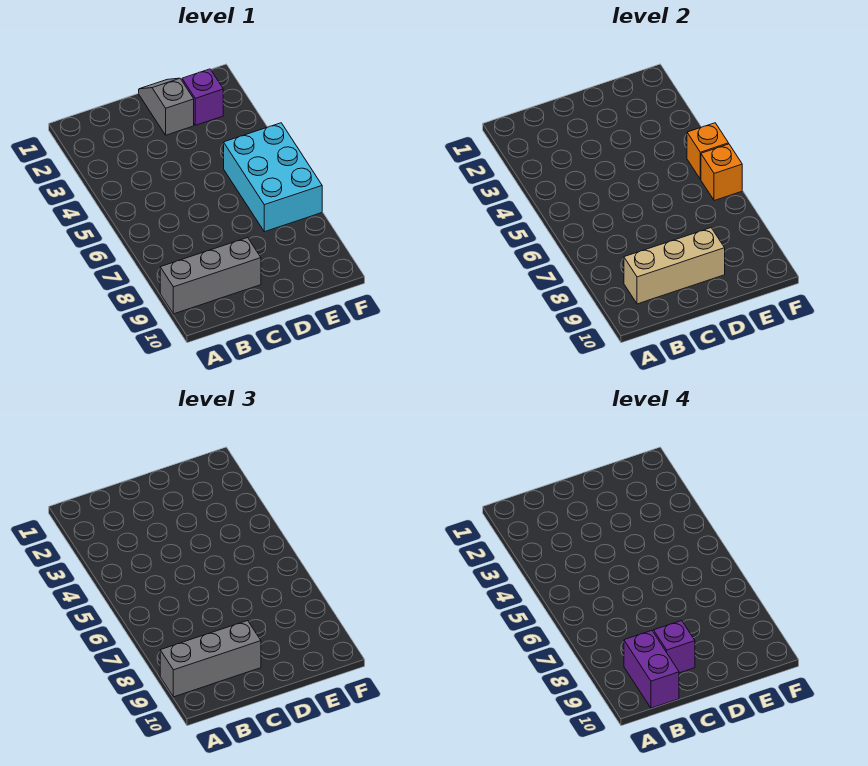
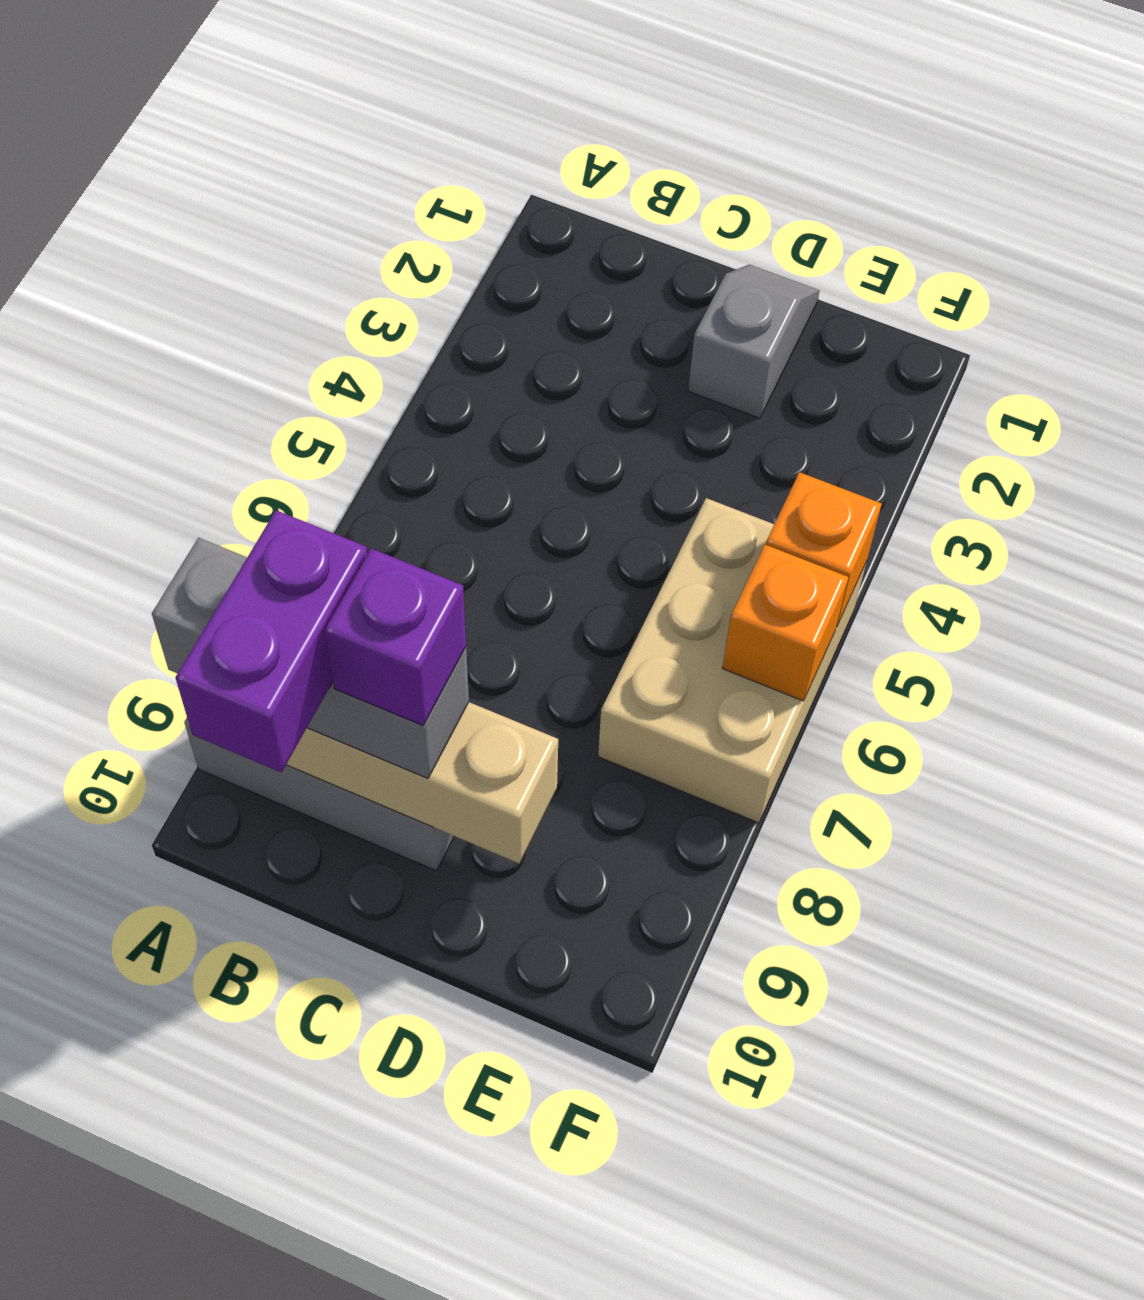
purple brick E2 level 1 -> none
cyan brick E5:F7 level 1 -> tan brick E5:F7 level 1

